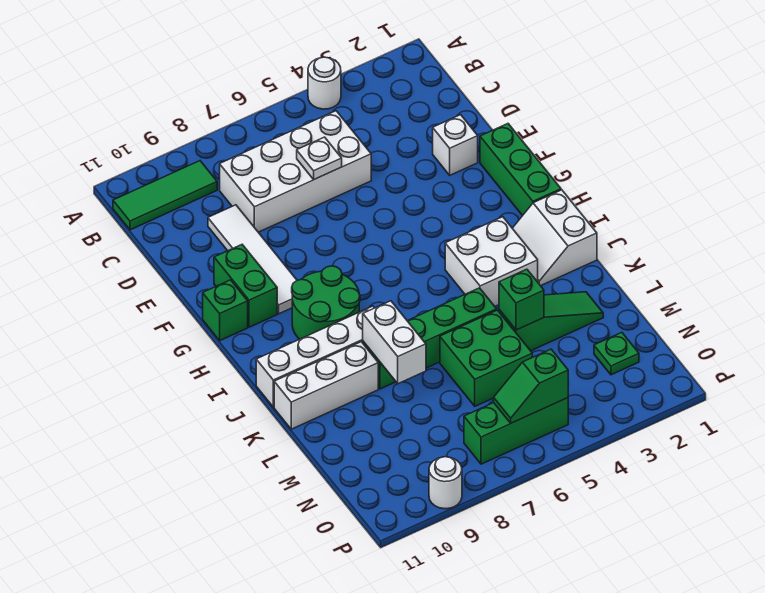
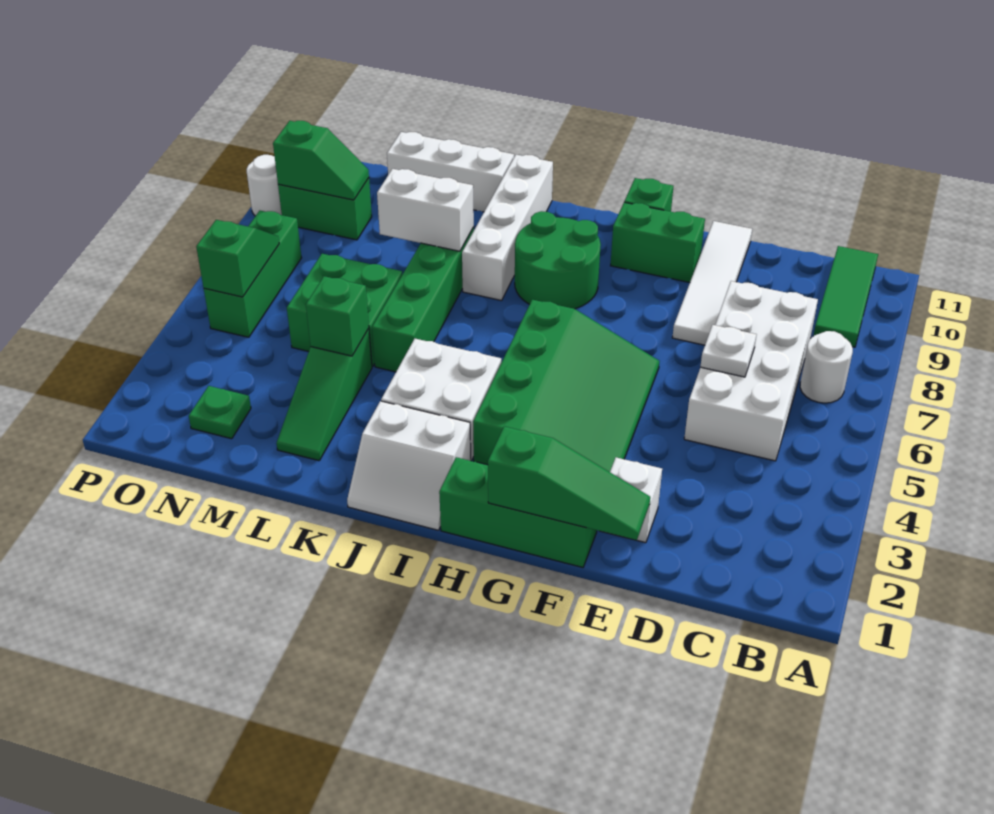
white round brick A4 level 1 -> white round brick B7 level 1
white tile D9:G9 level 1 -> white tile E8:E11 level 1
none -> green slope E1:G1 level 2 top G
none -> green slope F3:H6 level 1 top H
white slope I1:J2 level 1 top 1 -> white slope I1:J2 level 1 top 2
white brick K9:K11 level 1 -> white brick K11:M11 level 1
none -> green brick N9:O9 level 1
none -> green slope N9:O9 level 2 top O

